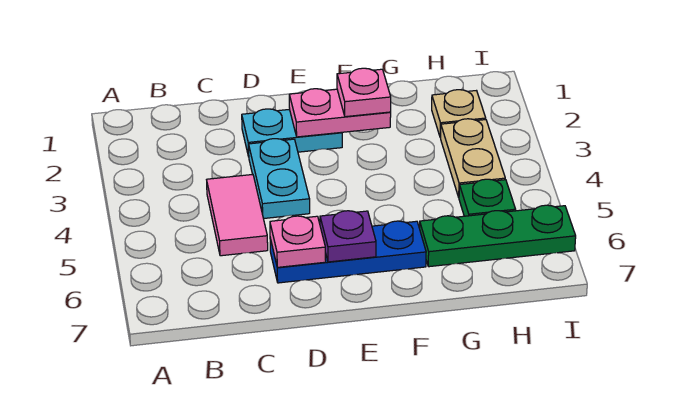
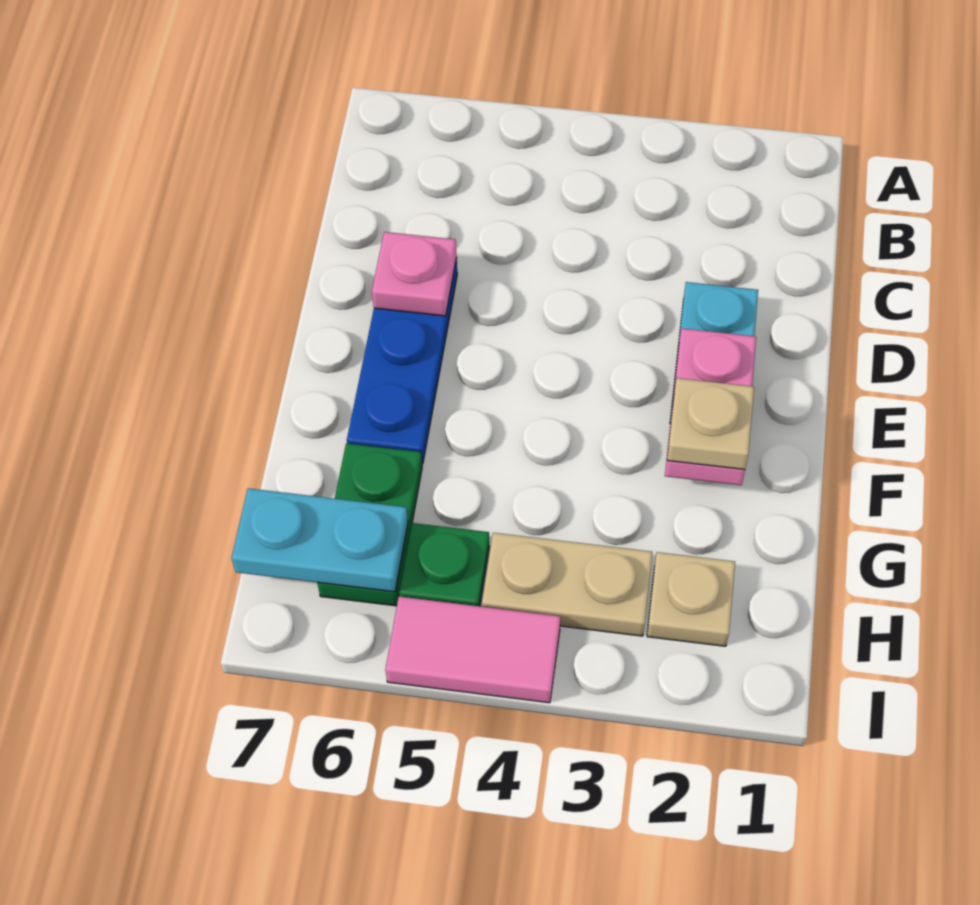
pink tile C4:C5 level 1 -> pink tile I4:I5 level 1
cyan plate D3:D4 level 1 -> cyan plate H6:H7 level 2
purple plate E6 level 2 -> none
pink plate F2 level 3 -> tan plate F2 level 3
green plate G6:I6 level 1 -> green plate G6:H6 level 1

